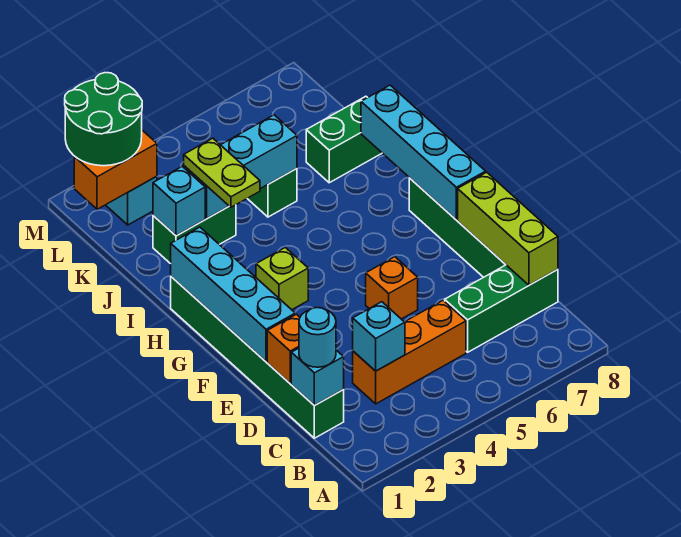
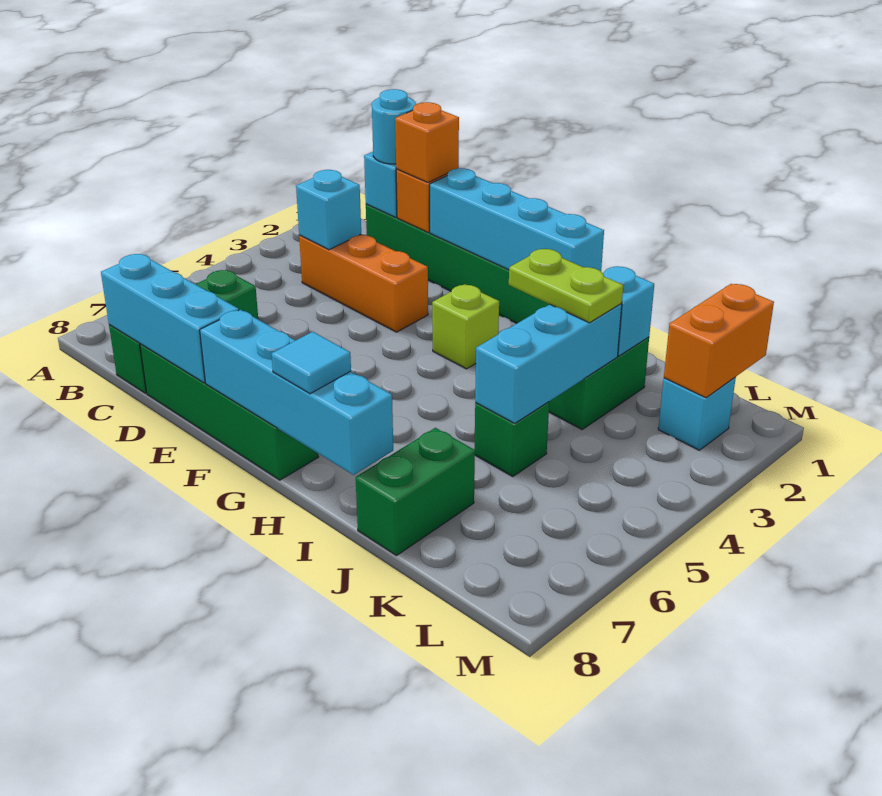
orange brick C3:C5 level 1 -> orange brick C3:E3 level 1
lime brick C8:E8 level 2 -> cyan brick C8:E8 level 2
orange brick E5 level 1 -> orange brick D1 level 3
none -> cyan tile H8 level 3
green round brick L1:M2 level 3 -> none

